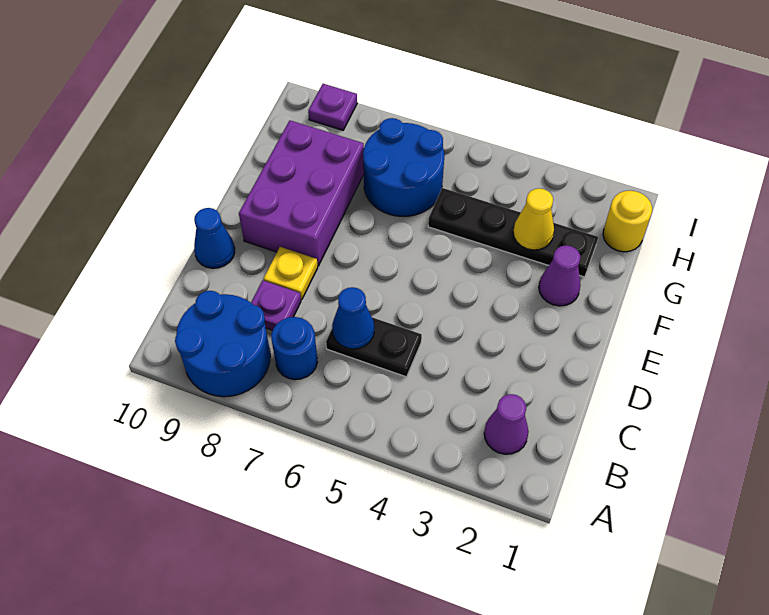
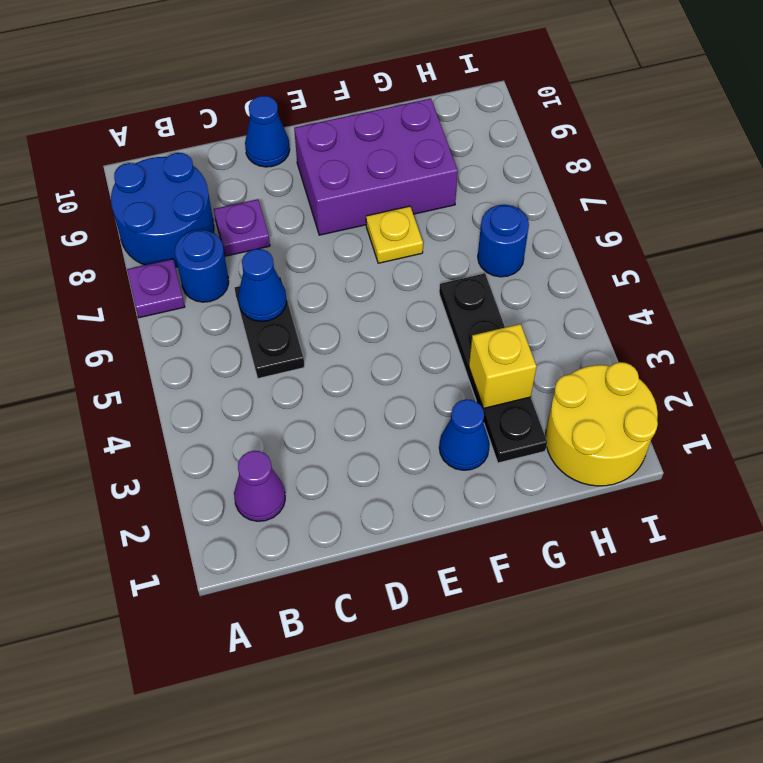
yellow plate D8 level 1 -> yellow plate F7 level 1
purple cone F2 level 1 -> blue cone F2 level 1
yellow cone G3 level 2 -> yellow brick G3 level 2
blue round brick G6:H7 level 1 -> blue round brick H6 level 1
yellow round brick H1 level 1 -> yellow round brick H1:I2 level 1
purple plate I9 level 1 -> purple plate A7 level 1

